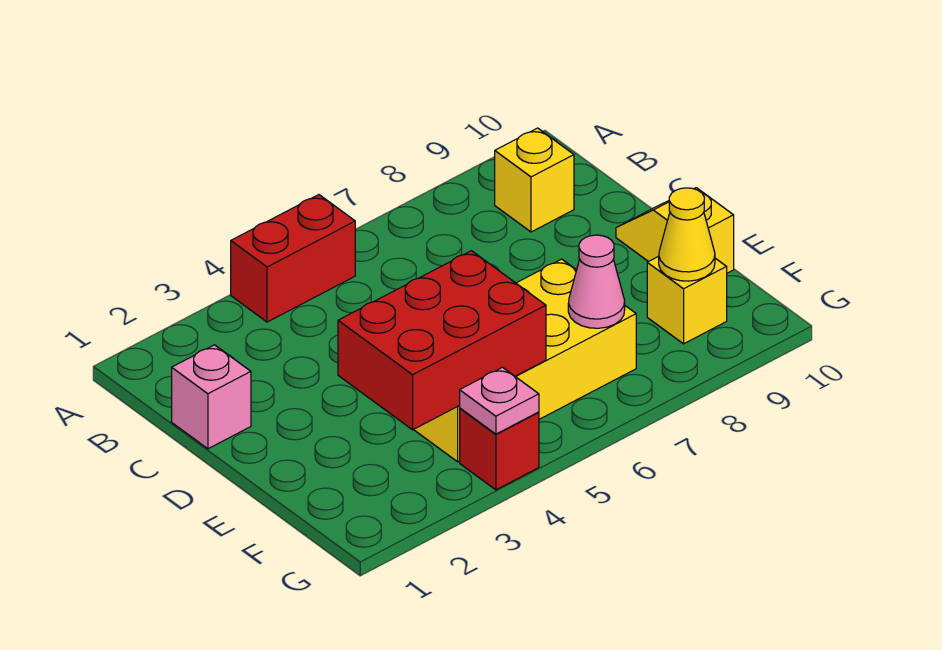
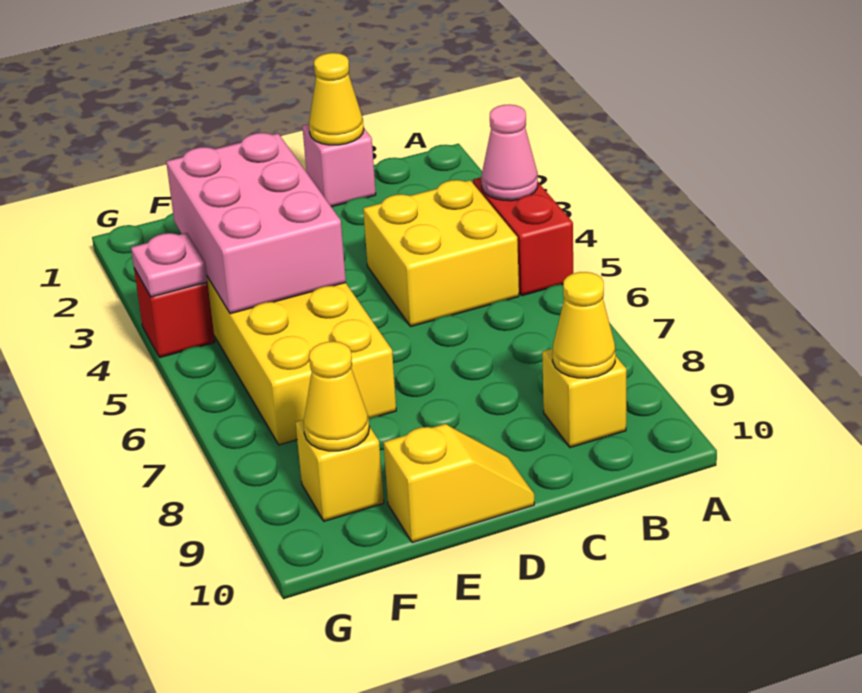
none -> yellow brick B4:C5 level 1
none -> yellow cone B9 level 2
none -> yellow cone C1 level 2
red brick E3:F5 level 2 -> pink brick E3:F5 level 2
pink cone F7 level 2 -> pink cone A4 level 2

